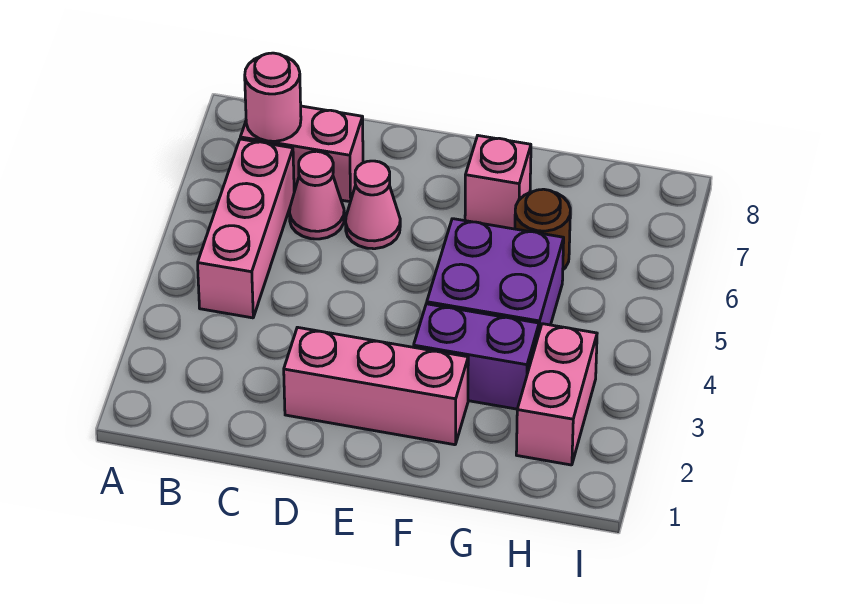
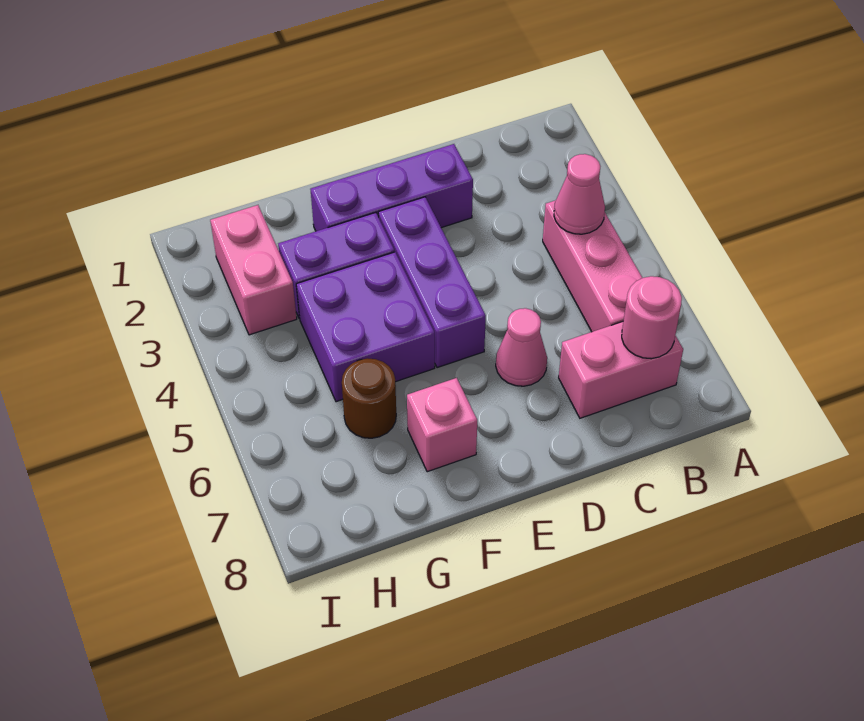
pink cone C6 level 1 -> pink cone B4 level 2
pink brick D2:F2 level 1 -> purple brick D2:F2 level 1
none -> purple brick E3:E5 level 1

